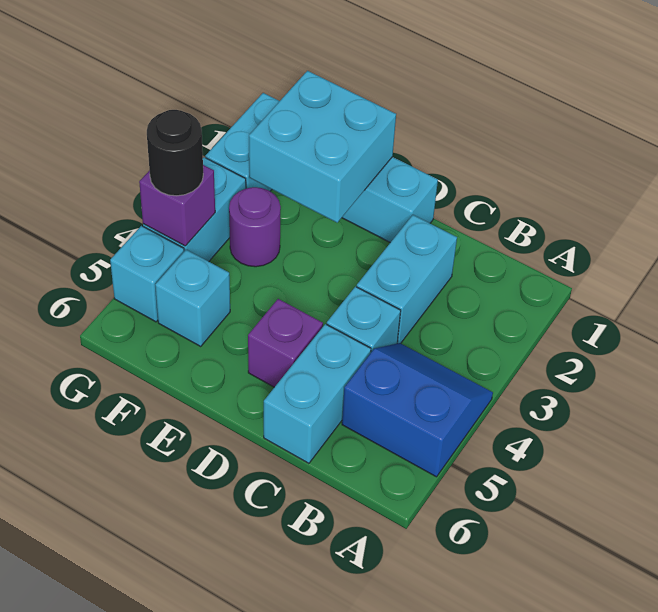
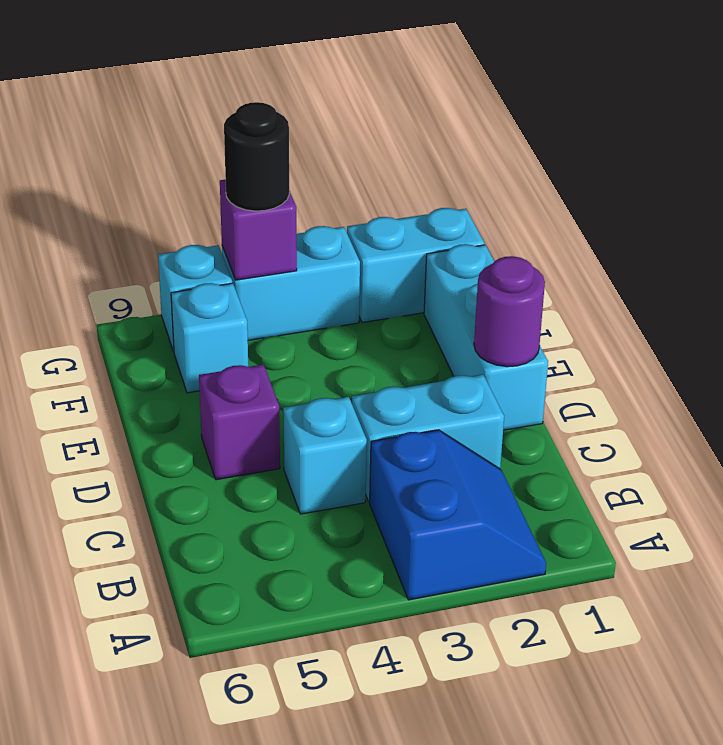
blue slope A4:B5 level 1 top 5 -> blue slope A2:B3 level 1 top 3
cyan brick C5:C6 level 1 -> none
cyan brick E1:F2 level 2 -> none
purple round brick F3 level 1 -> purple round brick D1 level 2

